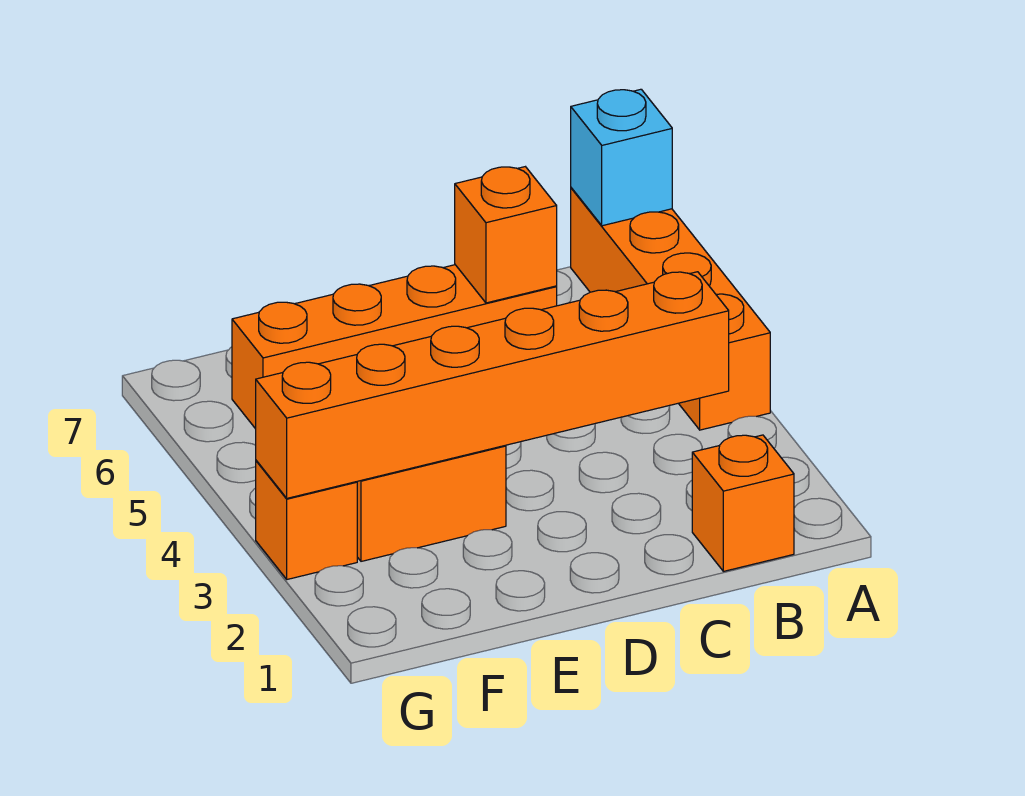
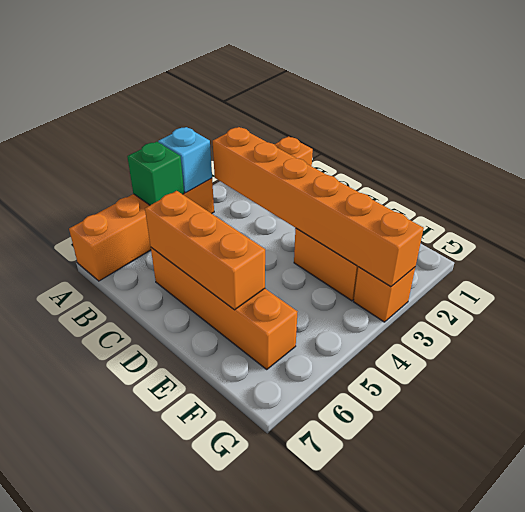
none -> green brick A5 level 2
cyan brick A7 level 2 -> cyan brick A4 level 2
orange brick C6 level 2 -> orange brick C6:E6 level 2

